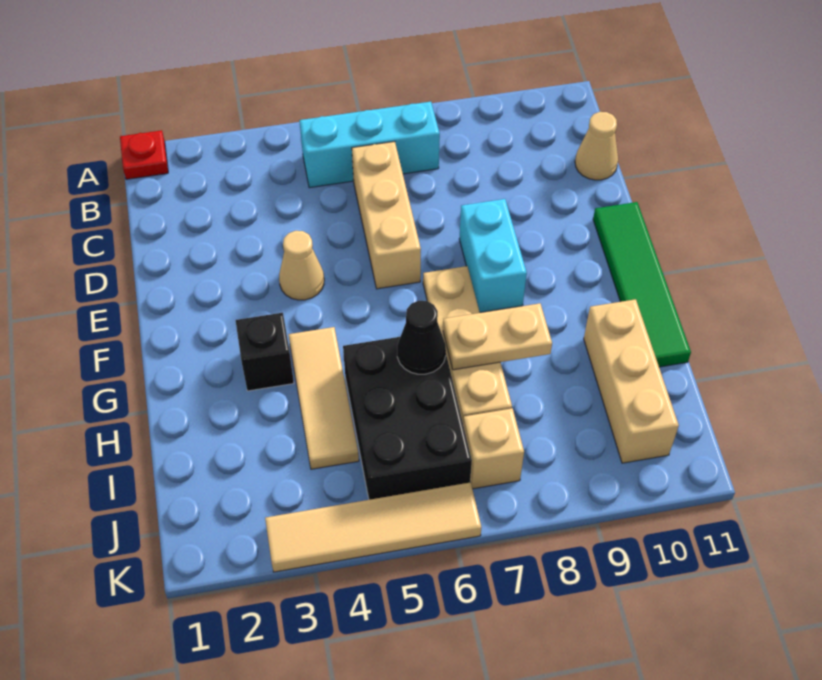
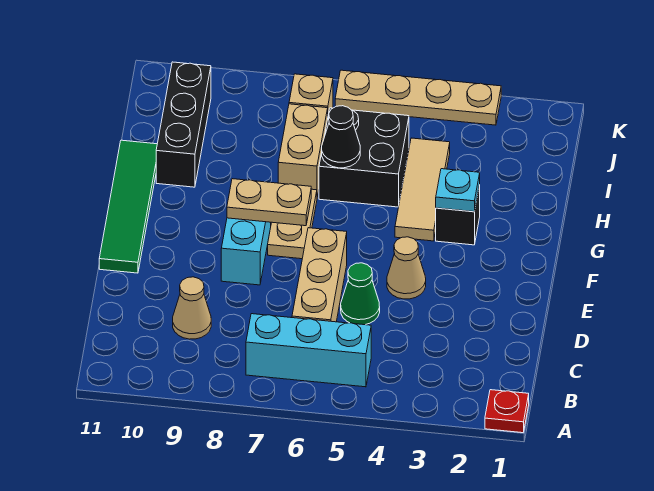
tan cone C11 level 1 -> tan cone C9 level 1
none -> green cone D5 level 1
none -> cyan plate G3 level 2
black brick H5:J6 level 1 -> black brick H5:I6 level 1
tan plate H7:H8 level 2 -> tan plate F7:F8 level 2
tan brick H10:J10 level 1 -> black brick H10:J10 level 1
tan tile K3:K6 level 1 -> tan plate K3:K6 level 1

